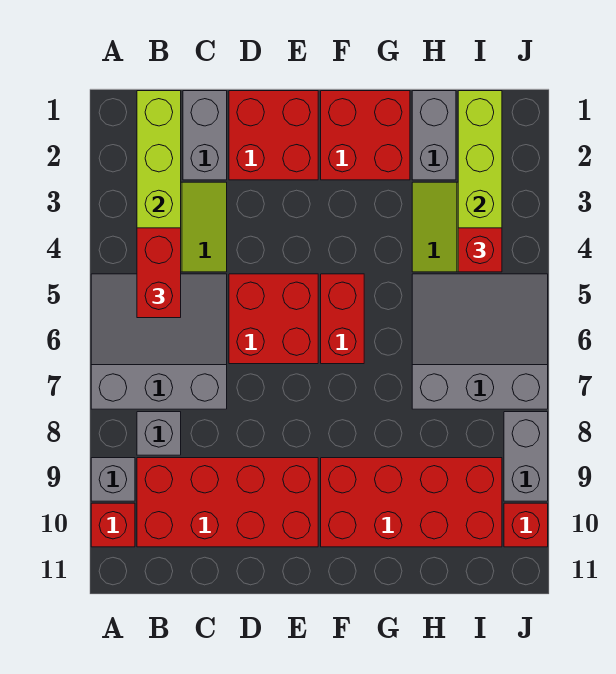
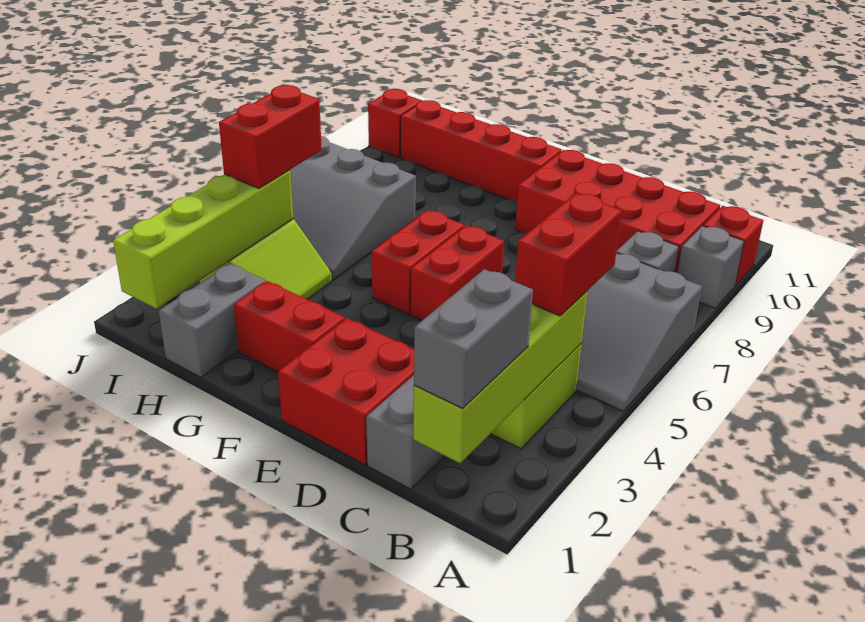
red brick D5:E6 level 1 -> red brick E5:E6 level 1
red brick F1:G2 level 1 -> red brick F2:G2 level 1
red brick F9:I10 level 1 -> red brick F10:I10 level 1
red brick I4 level 3 -> red brick I4:I5 level 3
grey brick J8:J9 level 1 -> grey brick B1:B2 level 3

